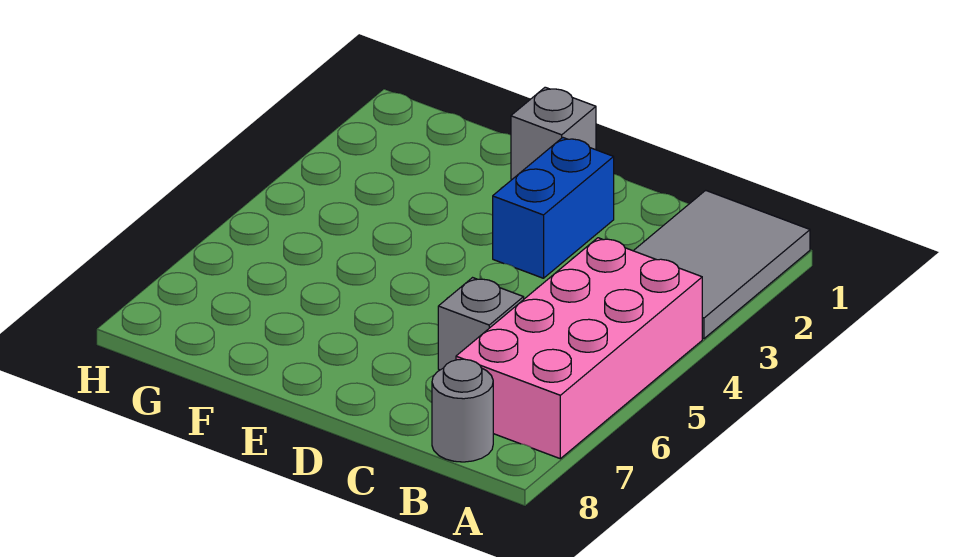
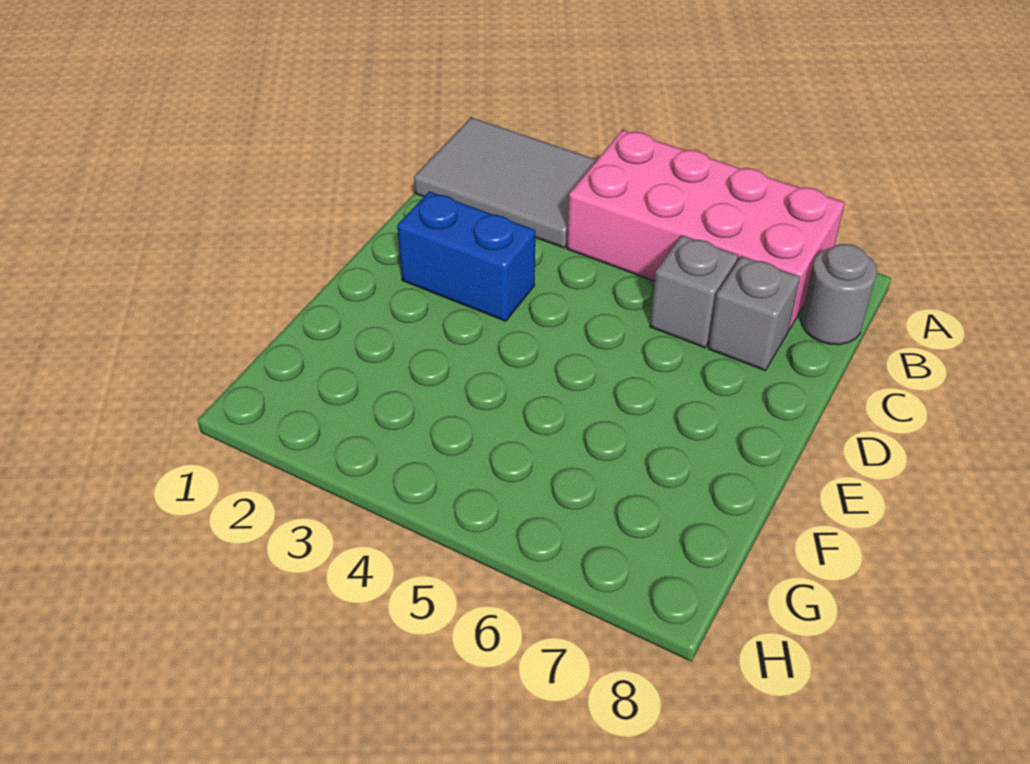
grey brick E1 level 1 -> grey brick C7 level 1

